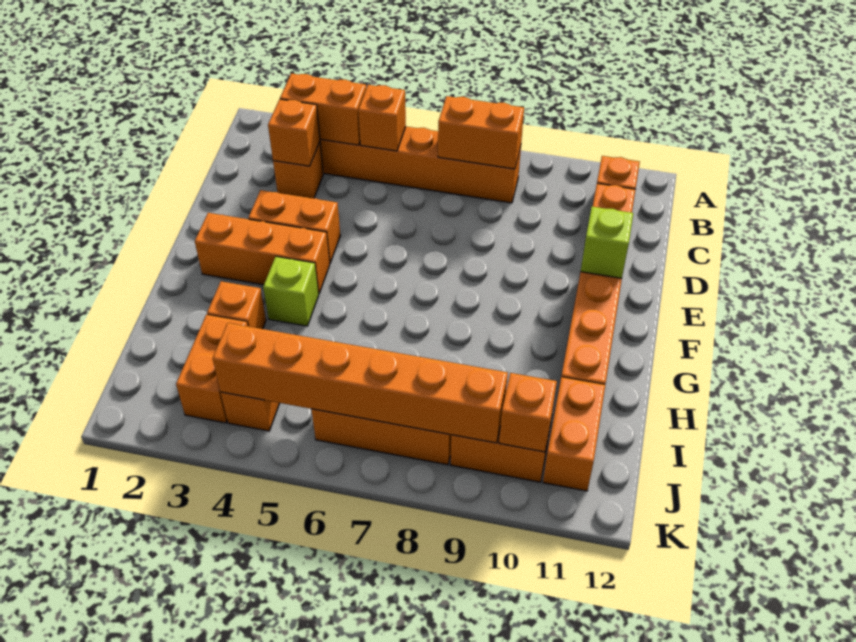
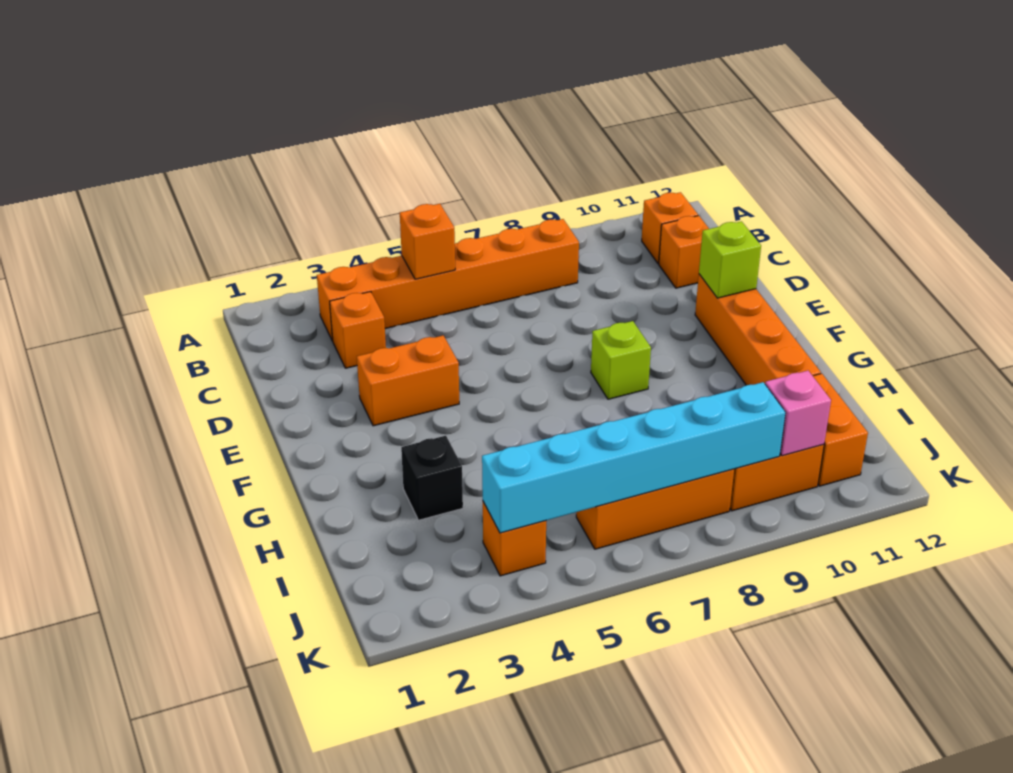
orange brick B3:B4 level 2 -> none
orange brick B7:B8 level 2 -> none
orange brick C3 level 2 -> none
orange brick F2:F4 level 1 -> none
lime brick G4 level 1 -> lime brick F8 level 1
orange brick H3 level 1 -> black brick H3 level 1
orange brick I3:J3 level 1 -> none
orange brick J4:J9 level 2 -> cyan brick J4:J9 level 2
orange brick J10 level 2 -> pink brick J10 level 2

